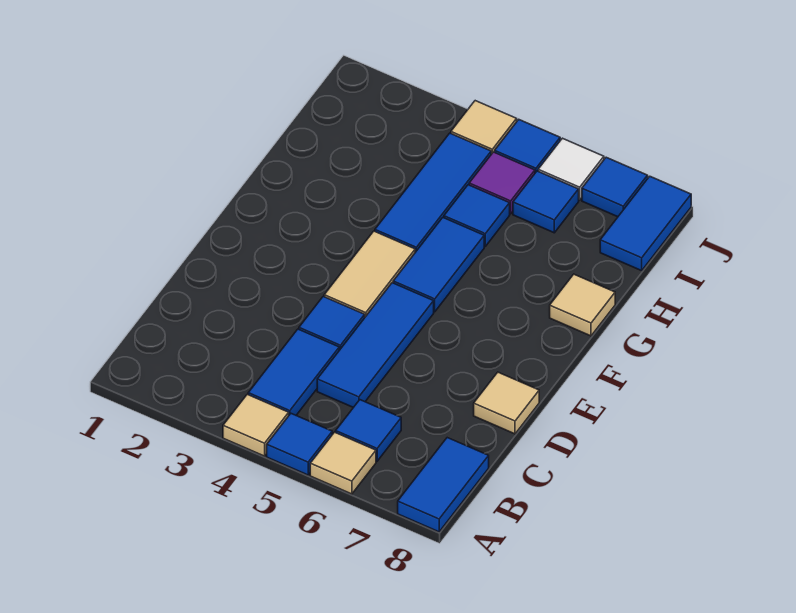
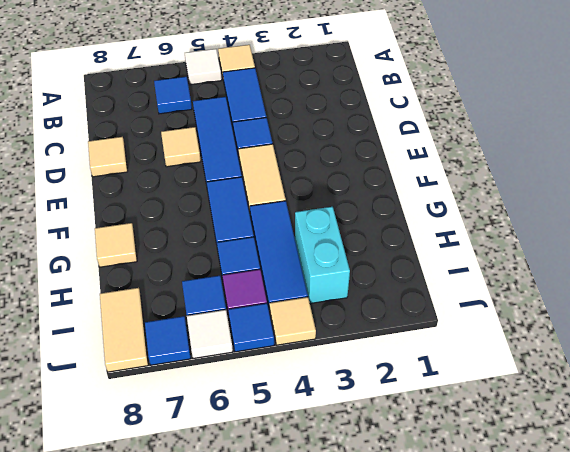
blue tile A5 level 1 -> white tile A5 level 1
tan tile A6 level 1 -> tan tile D6 level 1
blue tile A8:B8 level 1 -> none
none -> cyan brick H3:I3 level 1
blue tile I8:J8 level 1 -> tan tile I8:J8 level 1

